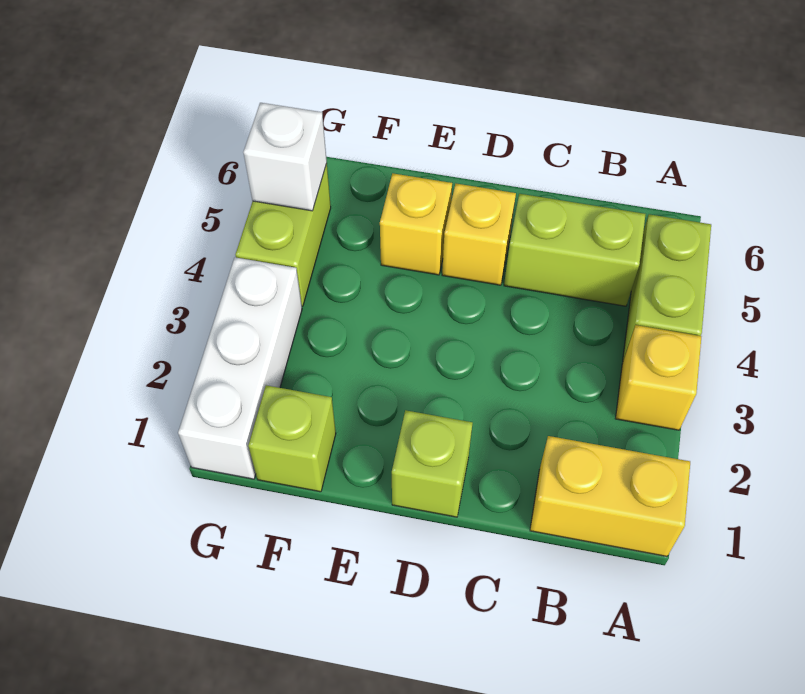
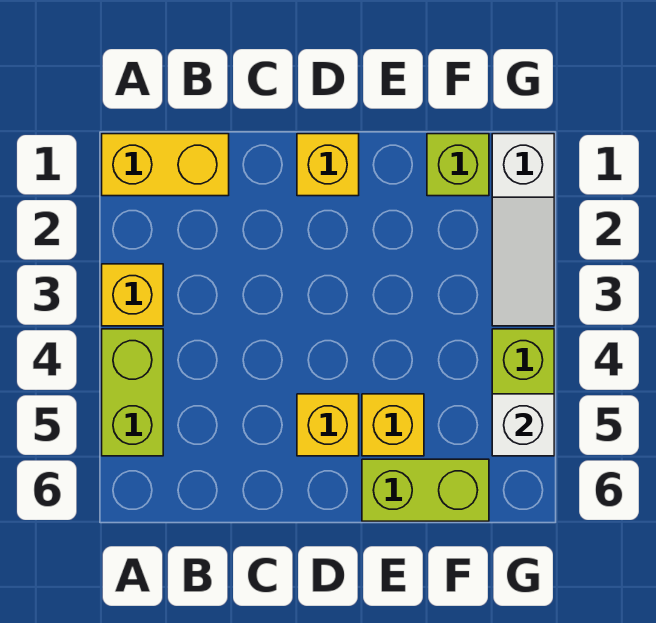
lime brick B5:C5 level 1 -> lime brick E6:F6 level 1
lime brick D1 level 1 -> yellow brick D1 level 1
white brick G1:G3 level 1 -> white slope G1:G3 level 1 top 1

